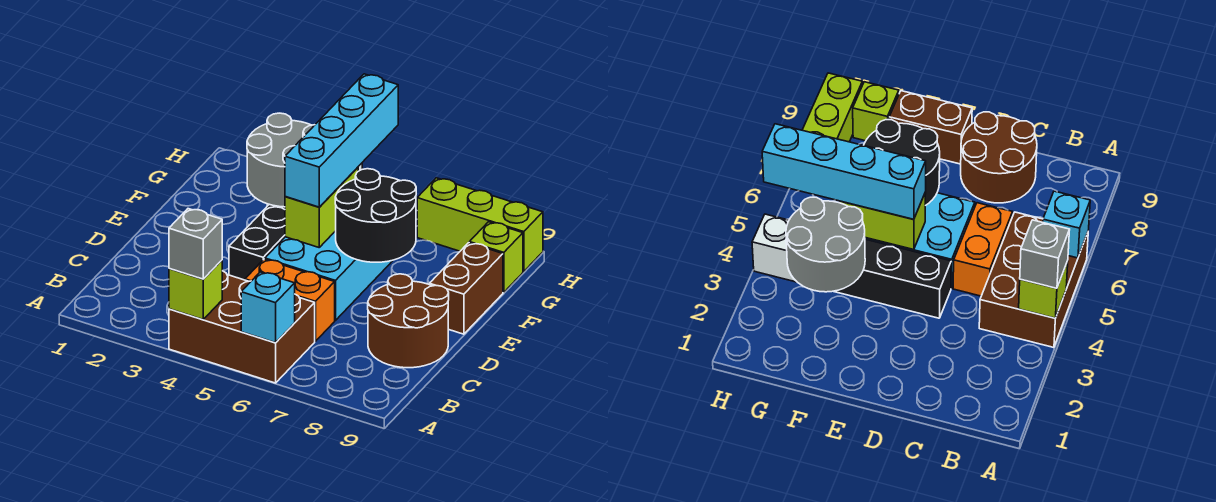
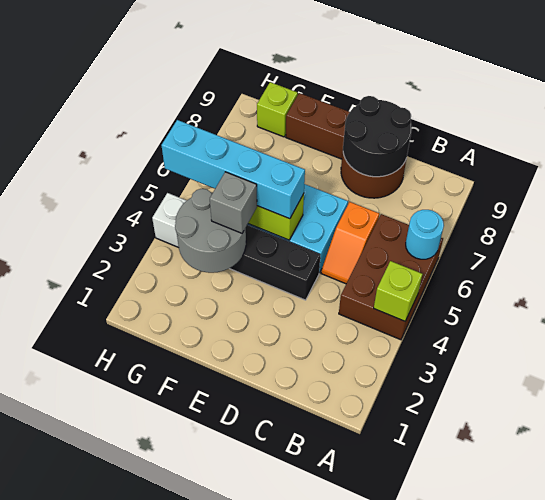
grey brick A4 level 3 -> grey brick F4 level 3
cyan brick A6 level 2 -> cyan round brick A6 level 2
orange brick C5:C6 level 1 -> orange slope C5:C6 level 1 top 6
black round brick E6:F7 level 2 -> black round brick C8:D9 level 2
lime brick H7:H9 level 1 -> none

